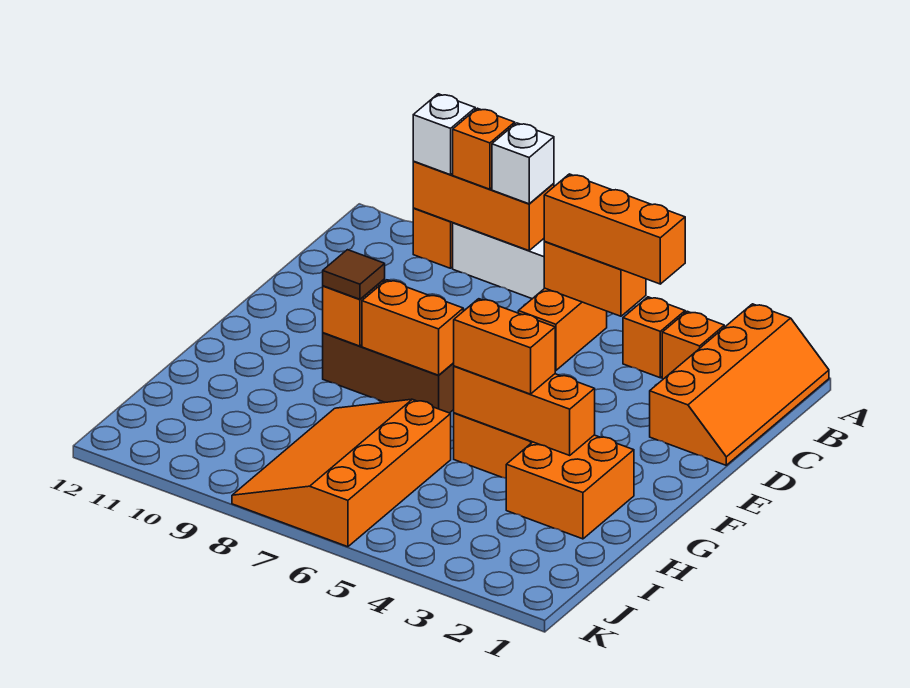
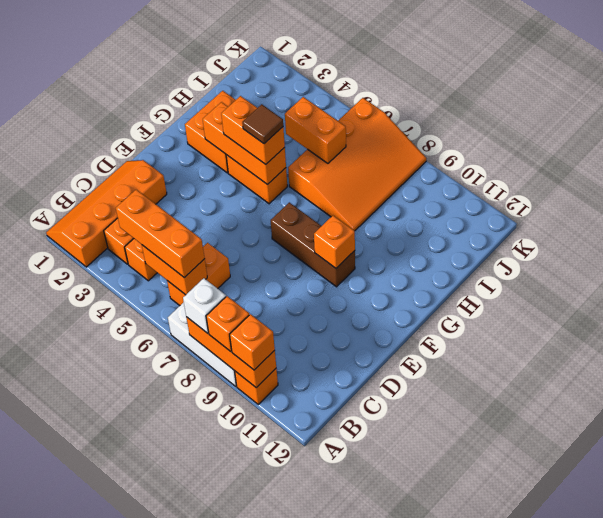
white brick A10 level 3 -> orange brick A10 level 3
orange brick F7:F8 level 2 -> orange brick I5:I6 level 2
brown tile F9 level 3 -> brown tile G5 level 4

